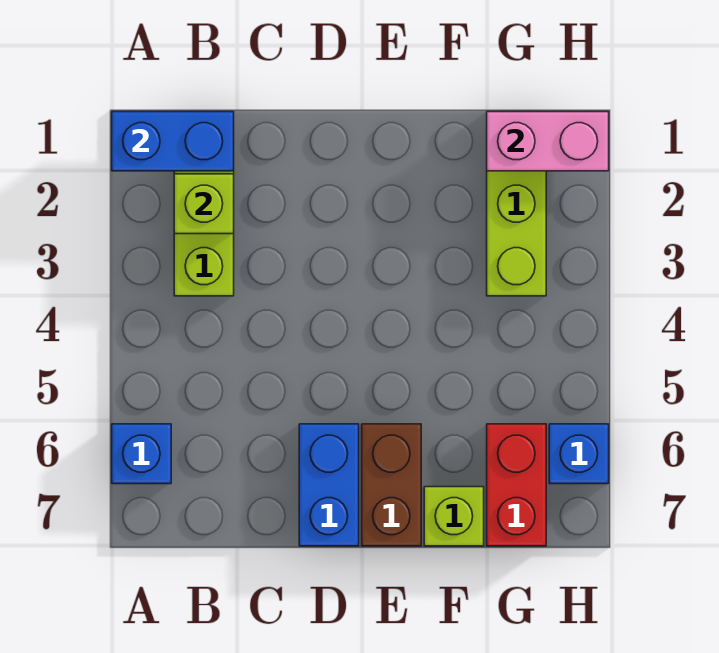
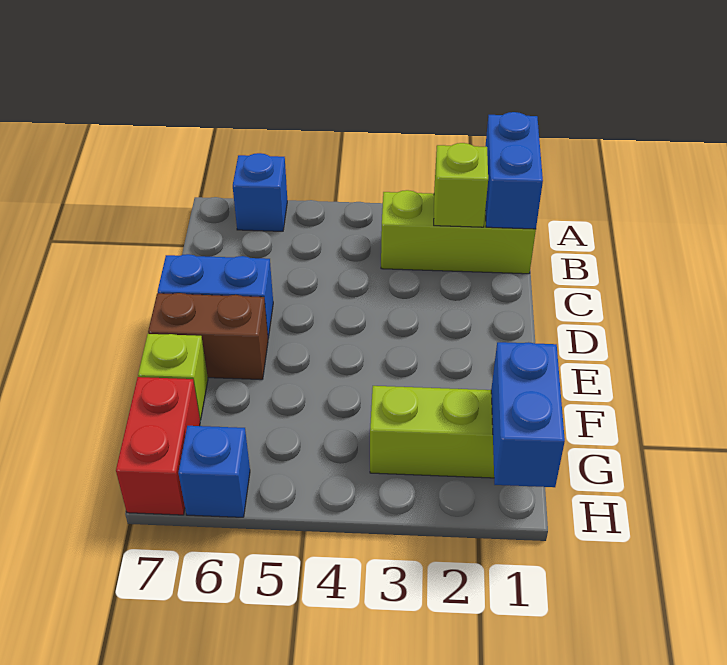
pink brick G1:H1 level 2 -> blue brick G1:H1 level 2
red brick G6:G7 level 1 -> red brick G7:H7 level 1

